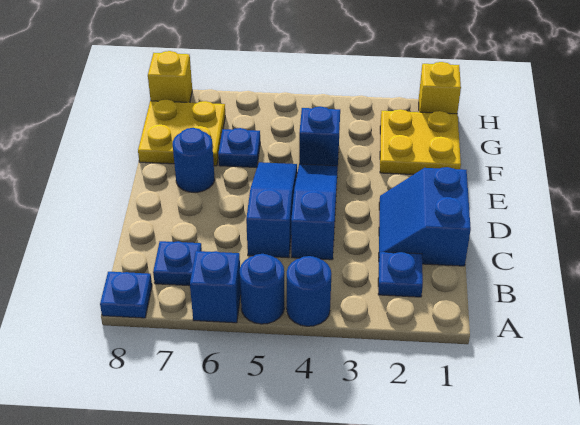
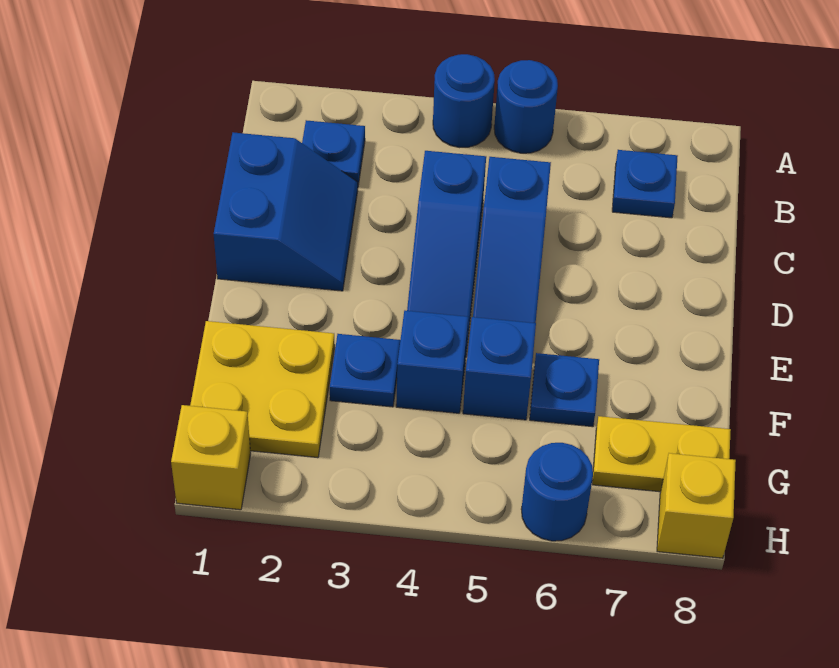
blue brick A6 level 1 -> blue brick F5 level 1
blue plate A8 level 1 -> blue plate F3 level 1
blue round brick E7 level 1 -> blue round brick H6 level 1
yellow plate F7:G8 level 1 -> yellow plate G7:G8 level 1

